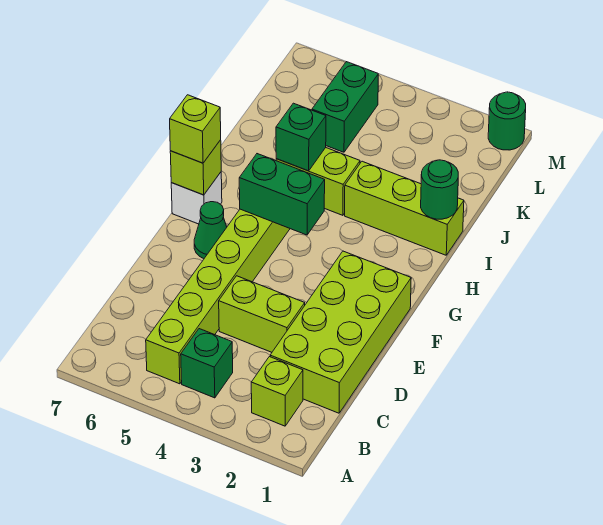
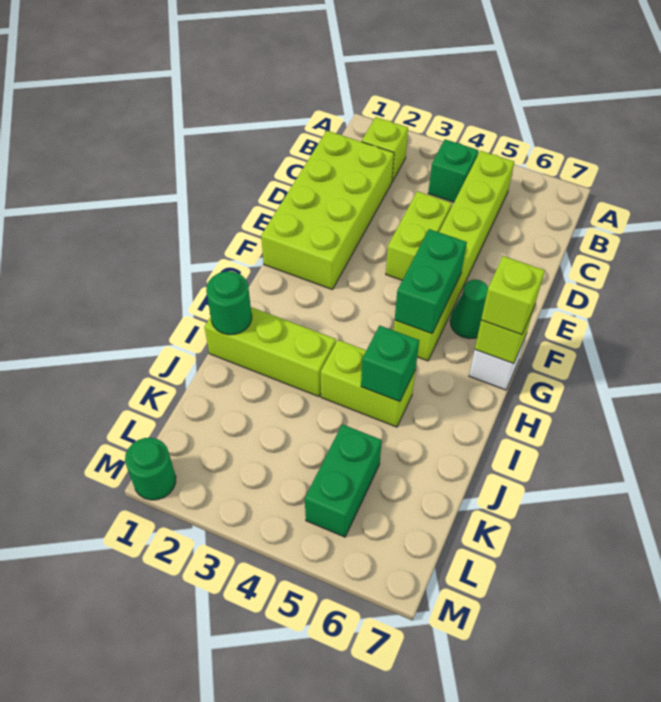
lime brick D3:D4 level 1 -> lime brick D4:E4 level 1
green brick G4:G5 level 2 -> green brick F5:G5 level 2

